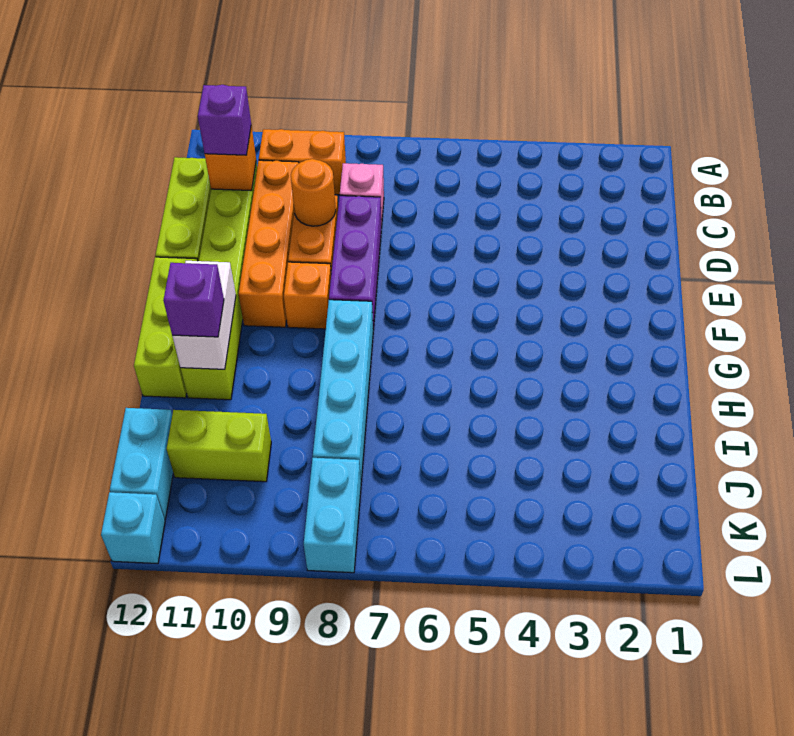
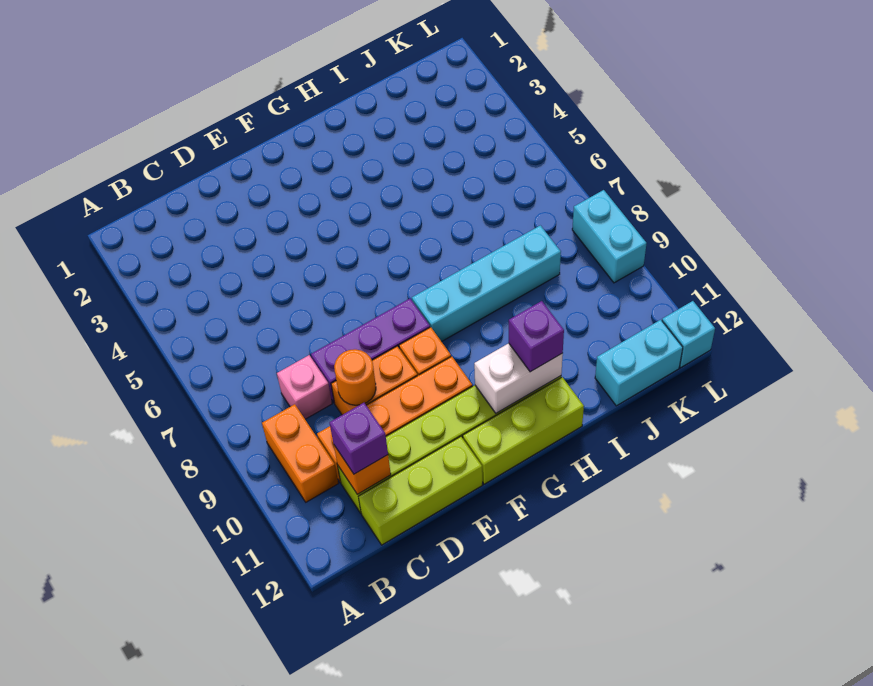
lime brick J10:J11 level 1 -> none
cyan brick K8:L8 level 1 -> cyan brick L8:L9 level 1

